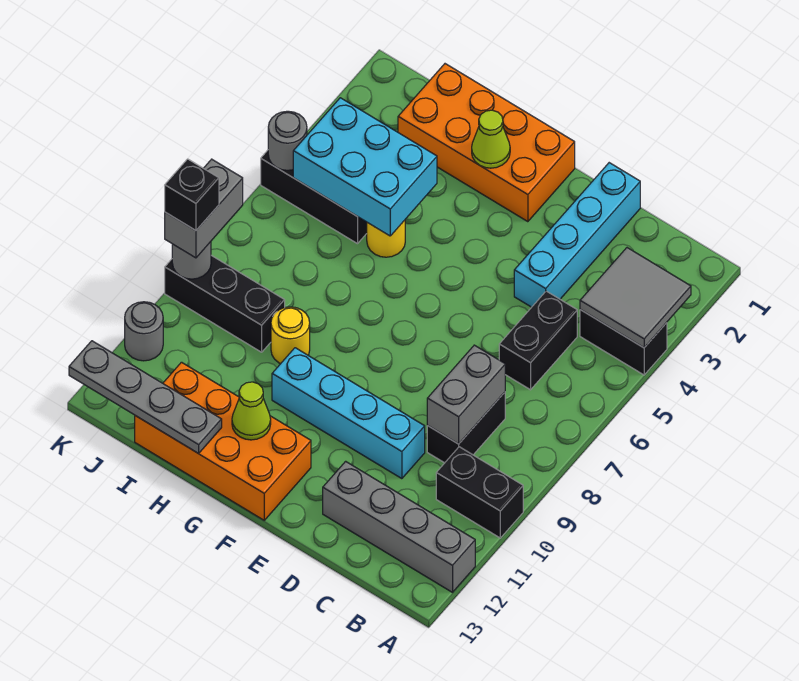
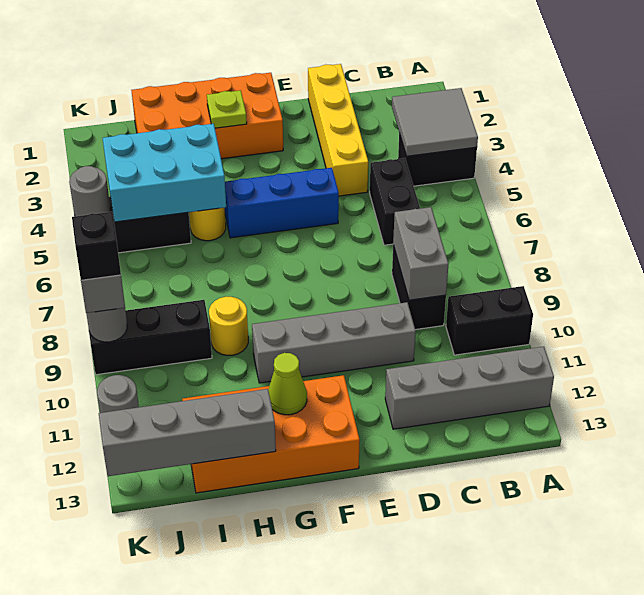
cyan brick D1:D4 level 1 -> yellow brick D1:D4 level 1
cyan brick D10:G10 level 1 -> grey brick D10:G10 level 1
none -> blue brick E5:G5 level 1
lime cone G2 level 2 -> lime plate G2 level 2
grey plate H13:K13 level 2 -> grey brick H13:K13 level 2

